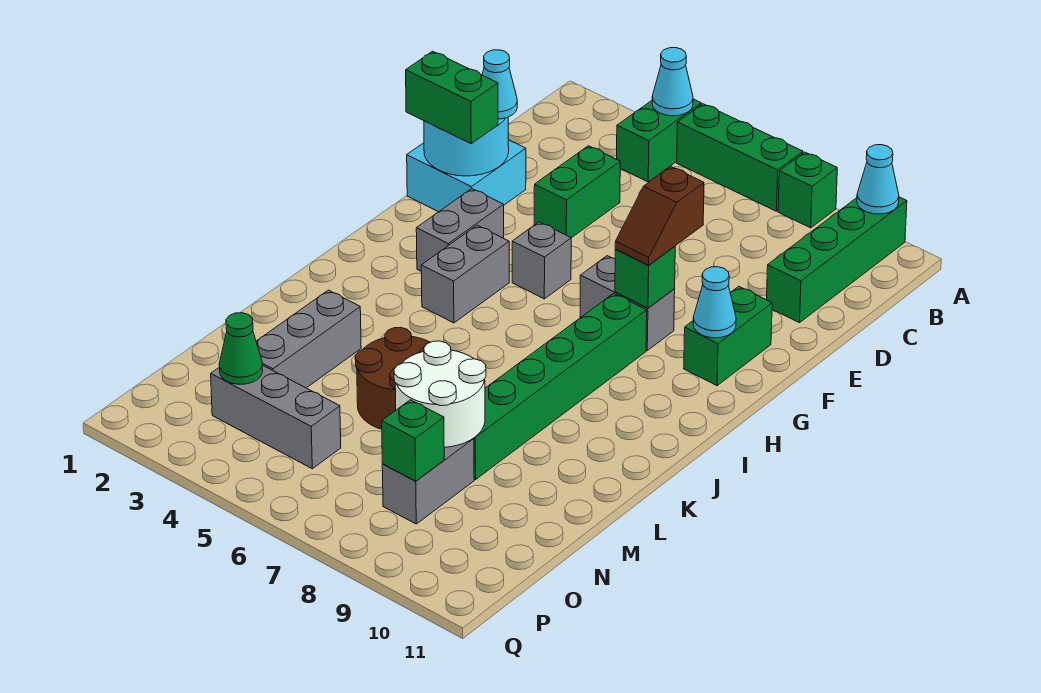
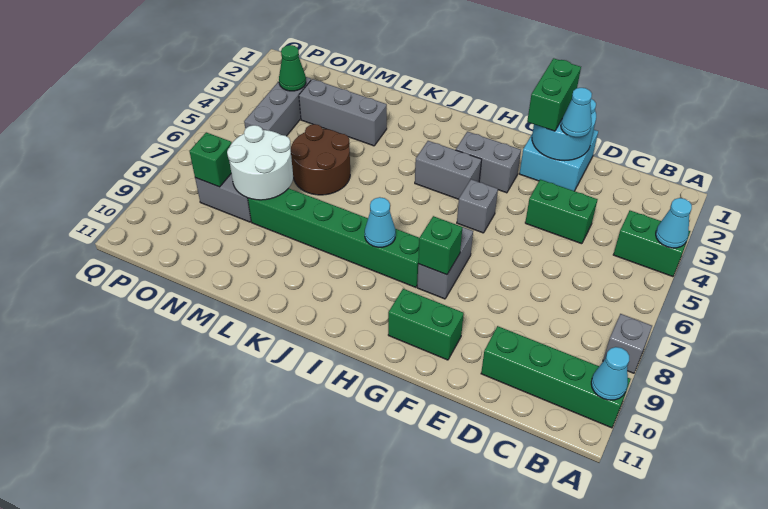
green brick A5:A7 level 1 -> none
green brick A8 level 1 -> grey brick A8 level 1
brown slope F8:G8 level 3 top F -> none
cyan cone G10 level 2 -> cyan cone I8 level 2

